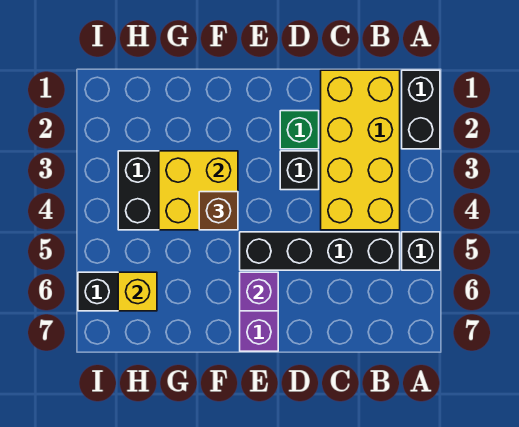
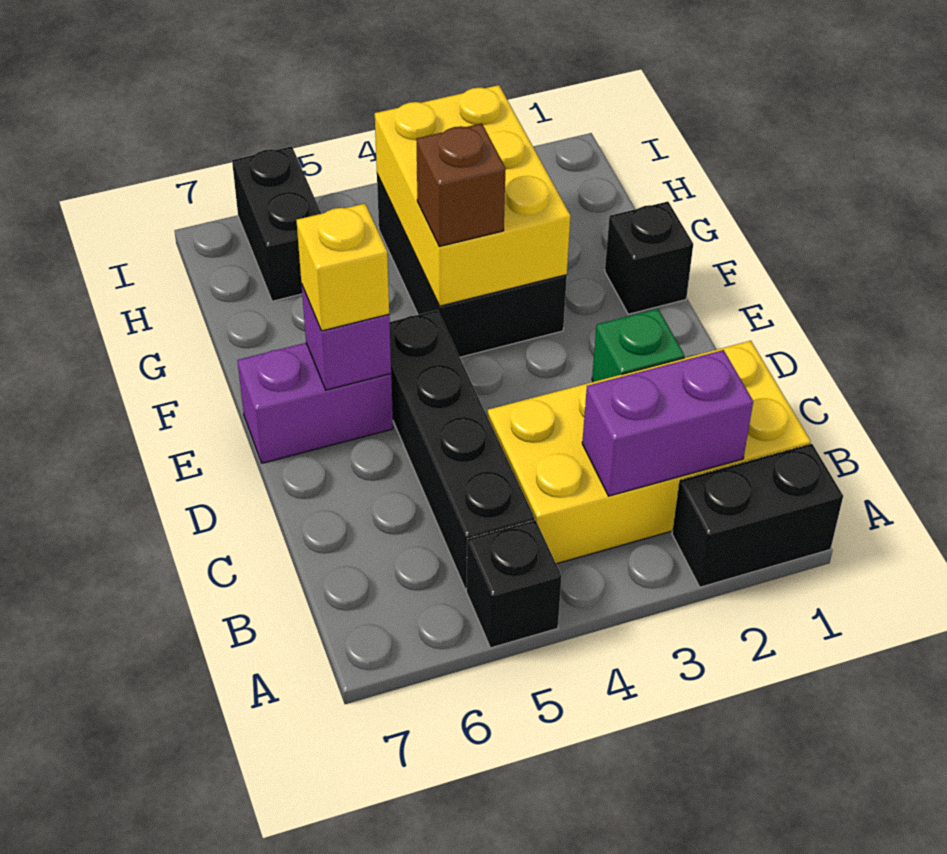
none -> purple brick B2:B3 level 2
black brick D3 level 1 -> black brick F1 level 1
yellow brick F3:G4 level 2 -> yellow brick F3:H4 level 2
yellow brick H6 level 2 -> yellow brick E6 level 3

